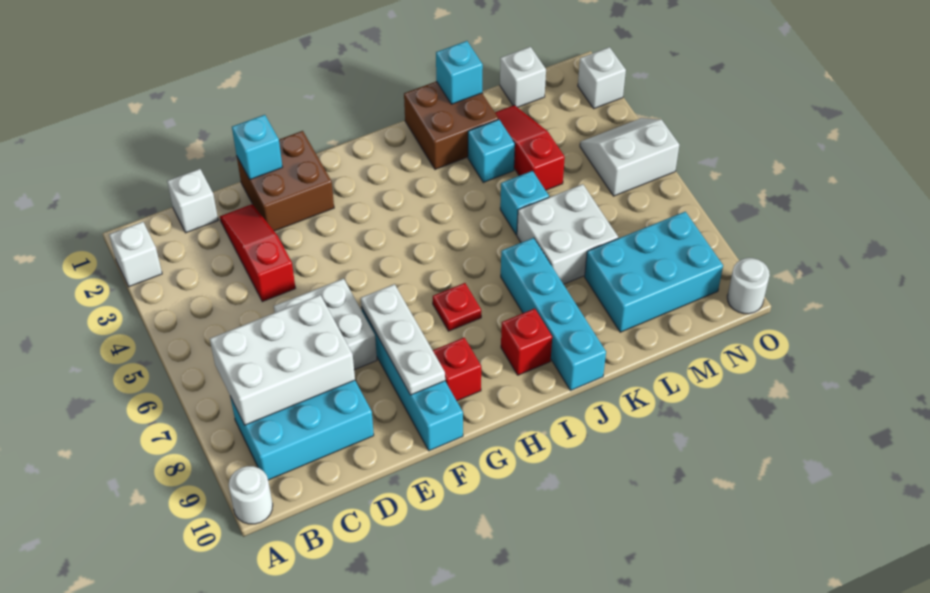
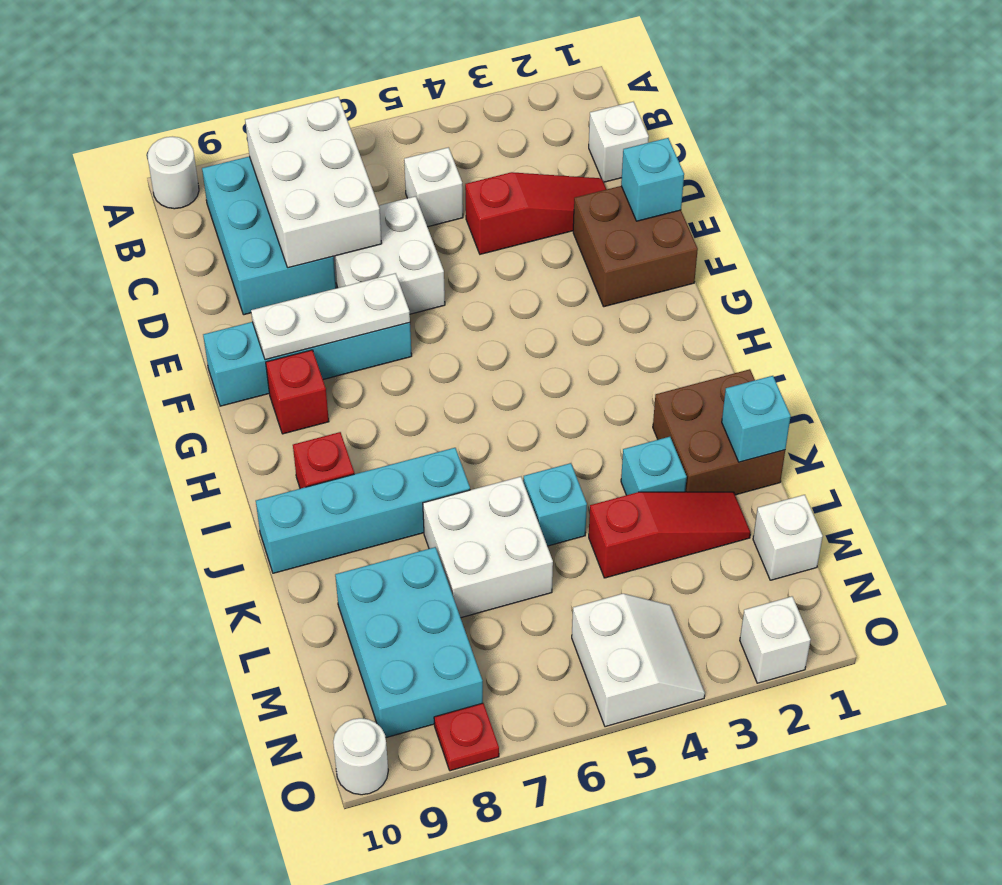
white brick A2 level 1 -> white brick C5 level 1
red plate H7 level 1 -> red plate O8 level 1

